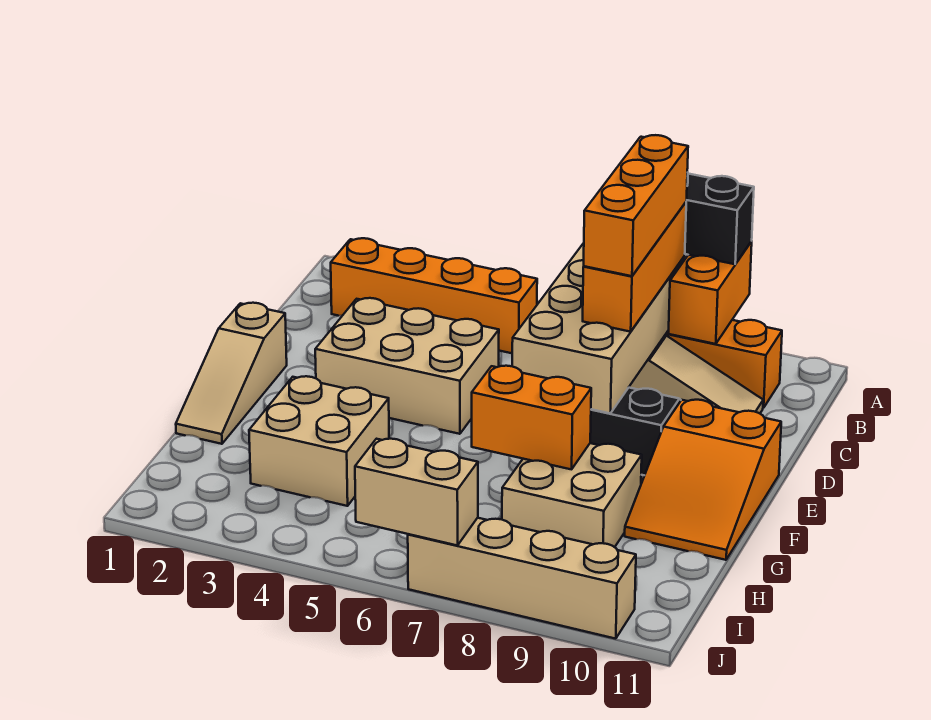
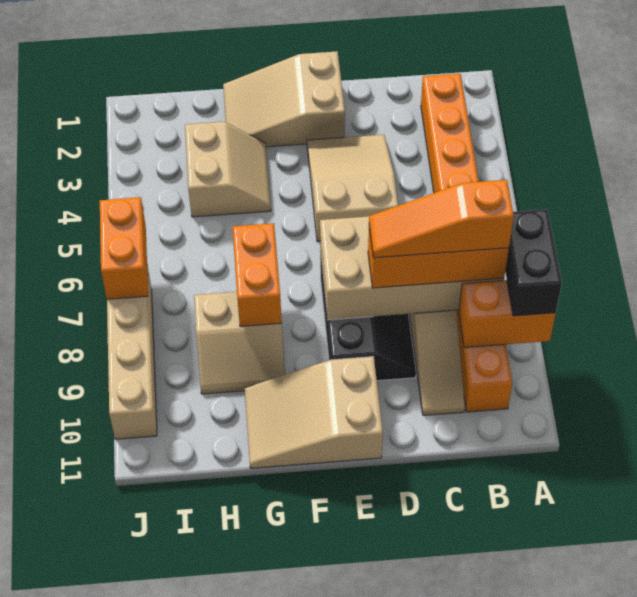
orange brick B8:D8 level 4 -> orange slope B8:D8 level 4 top B
tan brick D3:E5 level 1 -> tan slope D3:E5 level 1 top 5
tan slope E1:G1 level 1 top E -> tan slope E1:G2 level 1 top E
orange slope E10:G11 level 1 top E -> tan slope E10:G11 level 1 top E
tan brick G3:H4 level 1 -> tan slope G3:H4 level 1 top H
tan brick G8:H9 level 1 -> tan slope G8:H9 level 1 top 8
tan brick J6:J7 level 2 -> orange brick J6:J7 level 2

